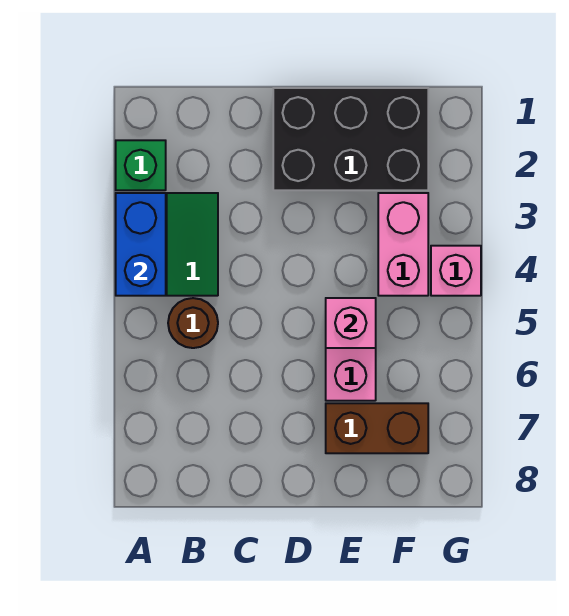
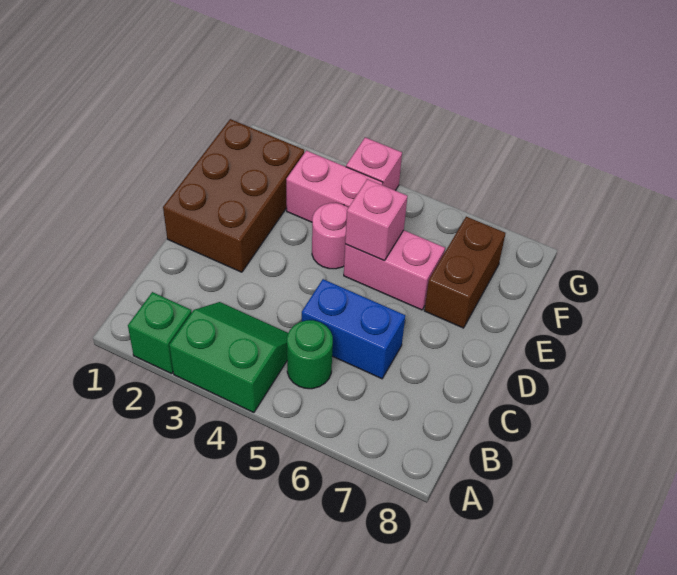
blue brick A3:A4 level 2 -> blue brick C5:C6 level 1
brown round brick B5 level 1 -> green round brick B5 level 1
black brick D1:F2 level 1 -> brown brick D1:F2 level 1
none -> pink round brick E4 level 1

